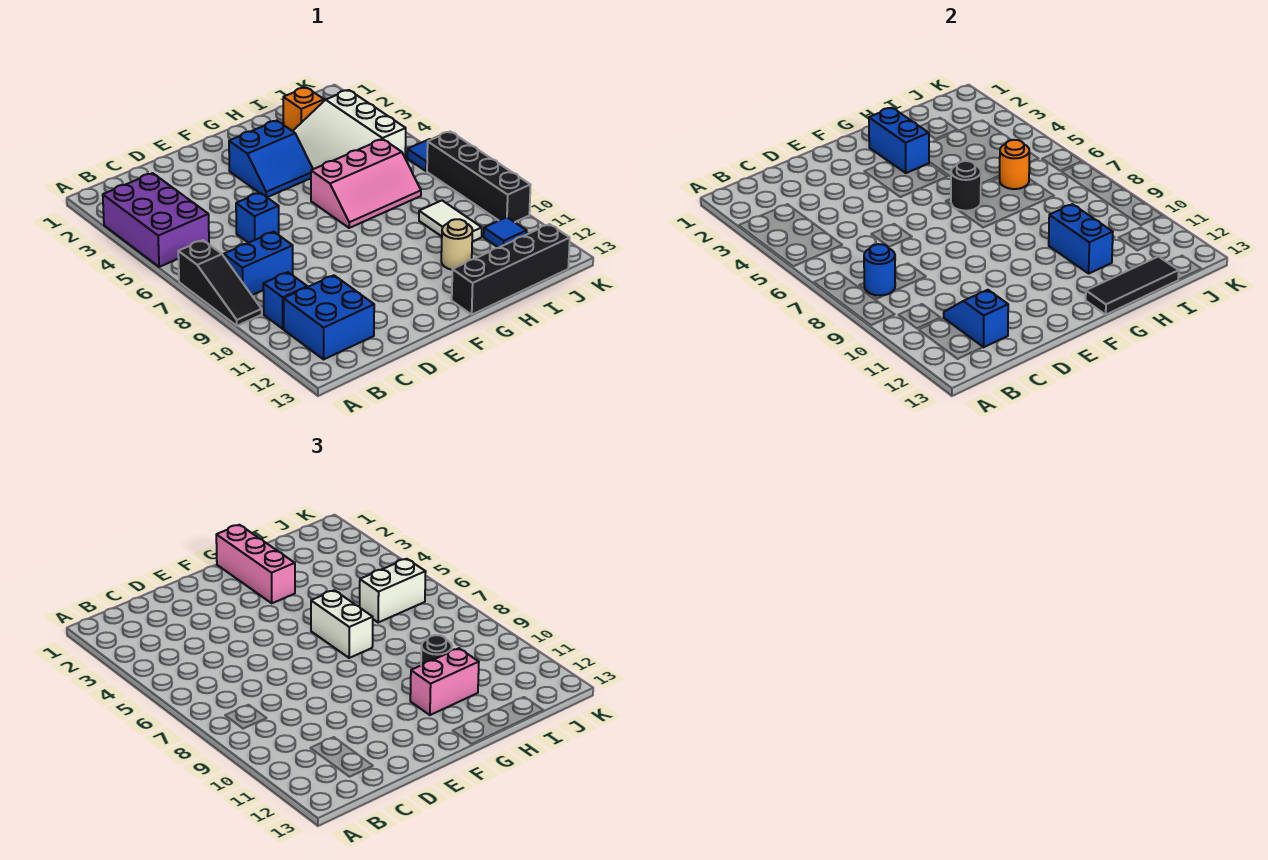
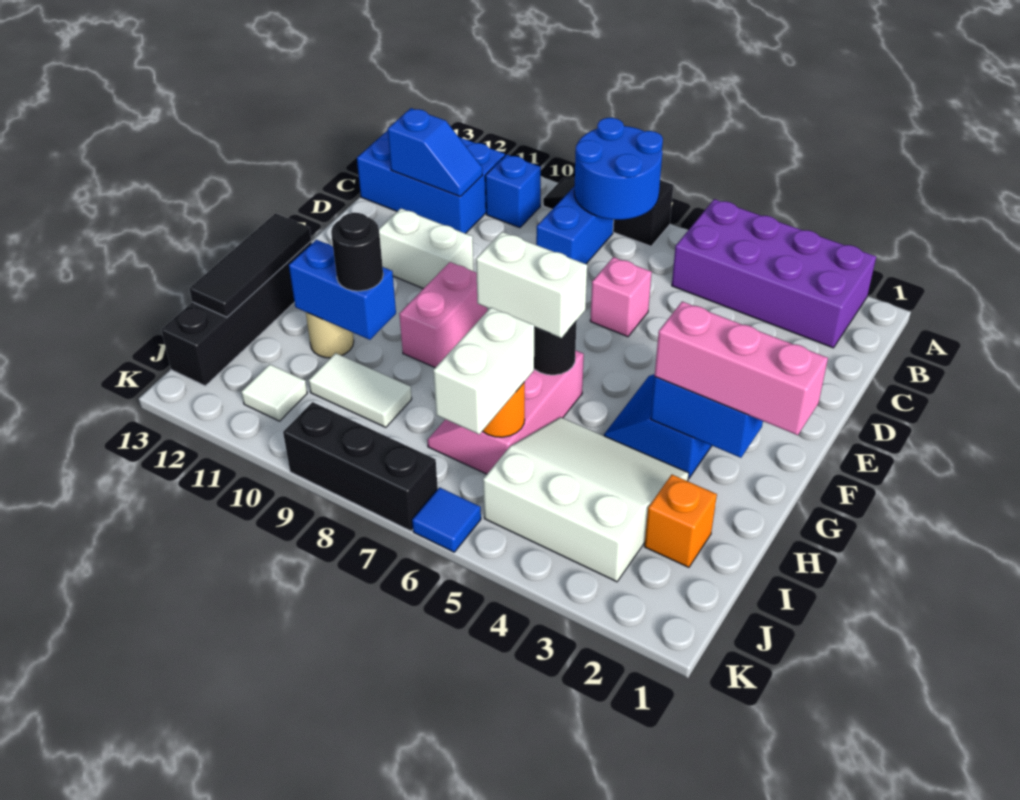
purple brick A3:B5 level 1 -> purple brick A2:B5 level 1
blue round brick B8 level 2 -> blue round brick A7:B8 level 2
blue brick B11:C12 level 1 -> blue brick B11:C13 level 1
blue brick D6 level 1 -> pink brick D6 level 1
none -> white brick E10:E11 level 1
pink brick G11:H11 level 3 -> pink brick F9:G9 level 1
blue tile J11 level 1 -> white tile J11 level 1
black brick K7:K10 level 1 -> black brick K7:K9 level 1

